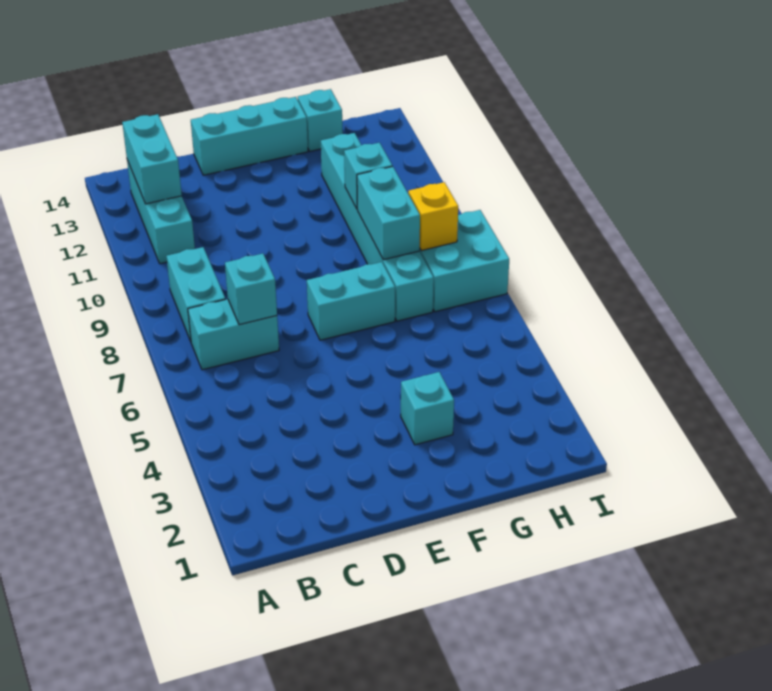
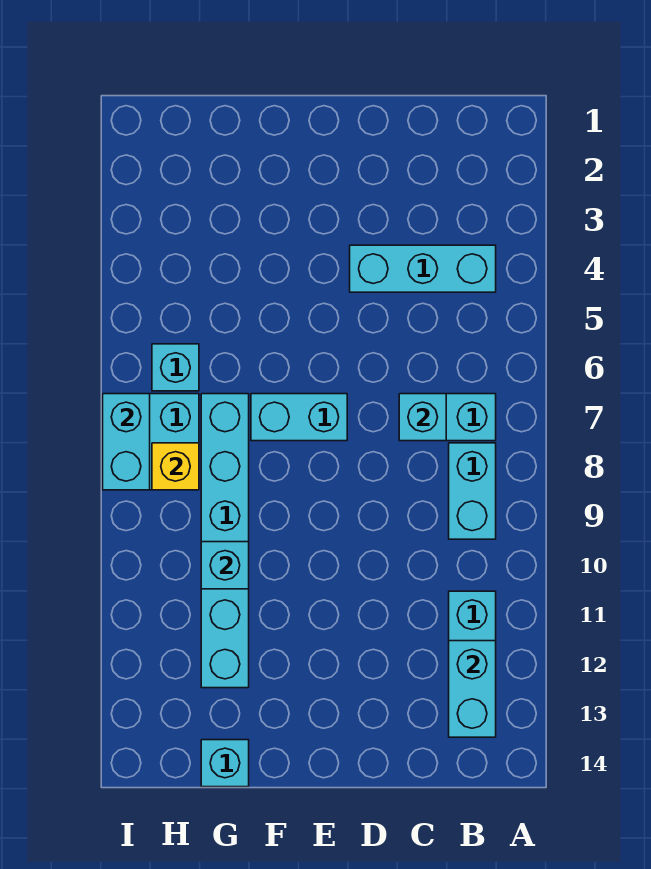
cyan brick D14:F14 level 1 -> cyan brick B4:D4 level 1
cyan brick F3 level 1 -> cyan brick H6 level 1
cyan brick G8:G9 level 2 -> cyan brick I7:I8 level 2

